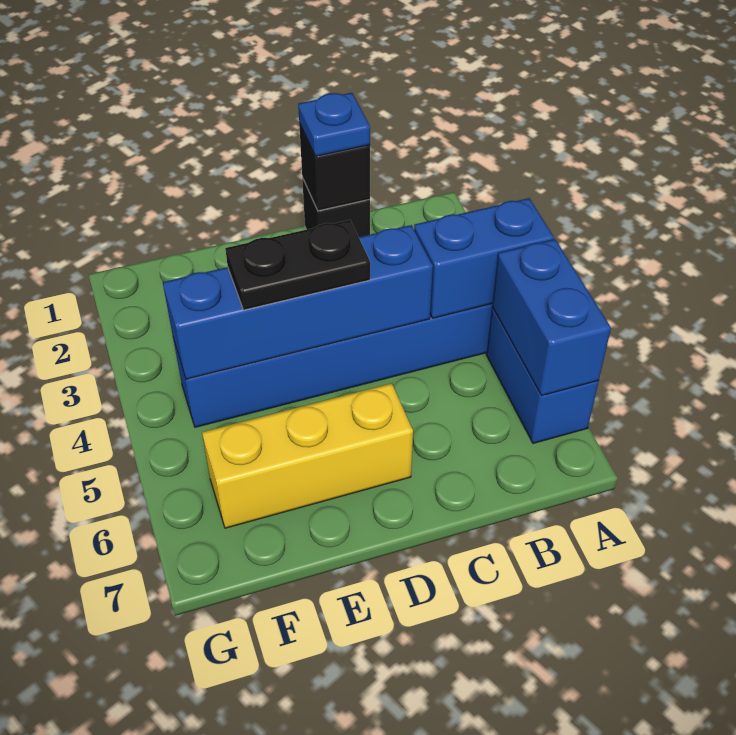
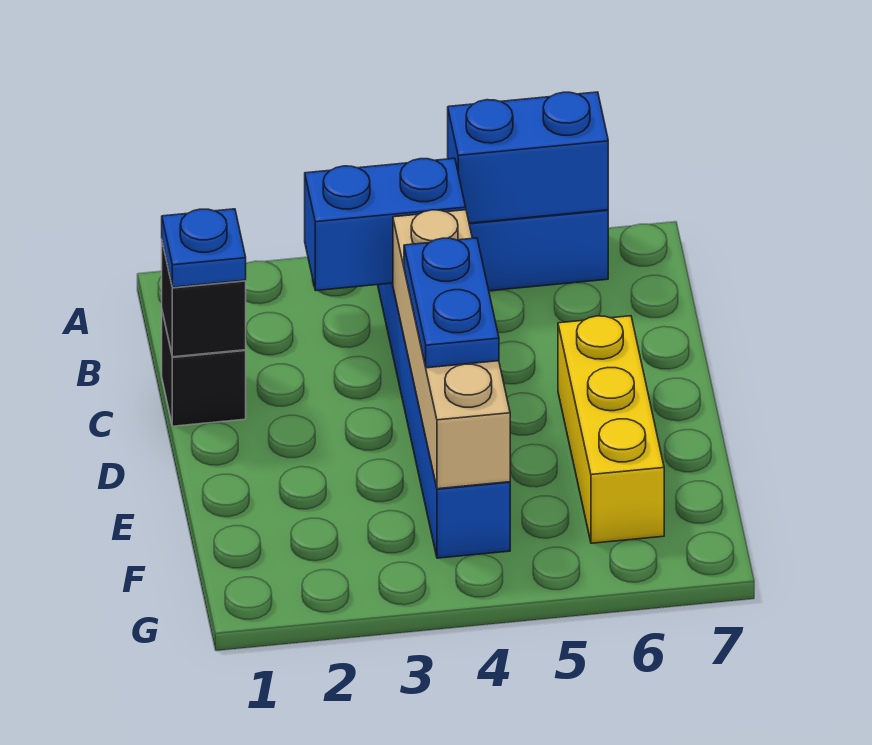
blue brick A4:B4 level 2 -> blue brick B3:B4 level 2
blue brick C4:F4 level 2 -> tan brick C4:F4 level 2
black plate D4:E4 level 3 -> blue plate D4:E4 level 3

